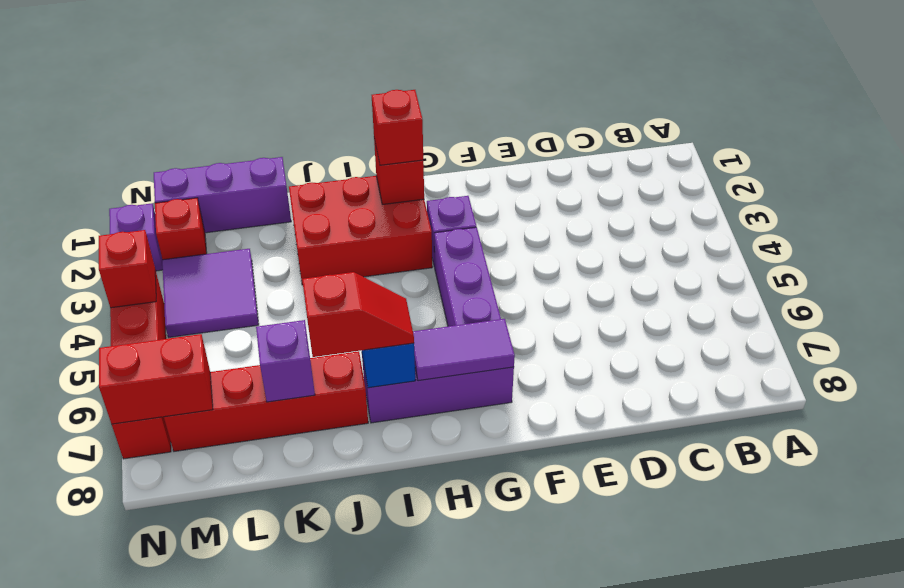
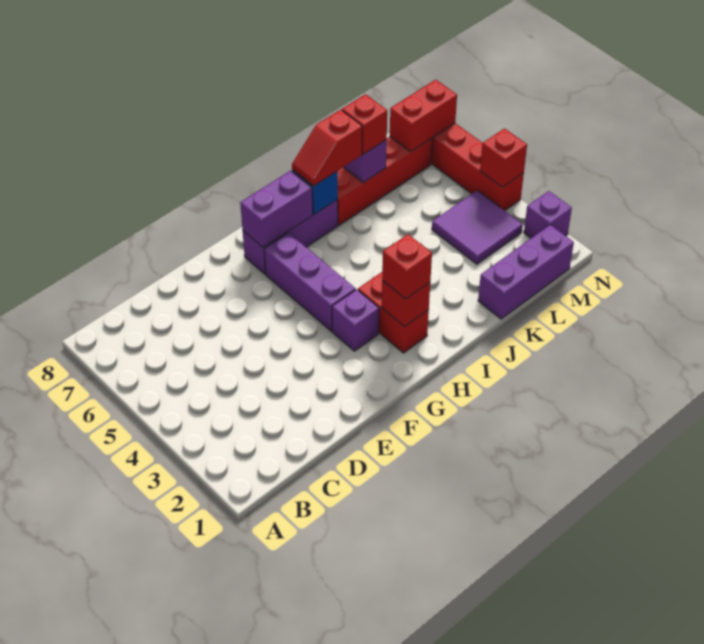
purple tile G7:H7 level 2 -> purple brick G7:H7 level 2
red brick H2:J3 level 1 -> red brick H2:H3 level 1
red brick M2 level 1 -> red brick K7 level 3

